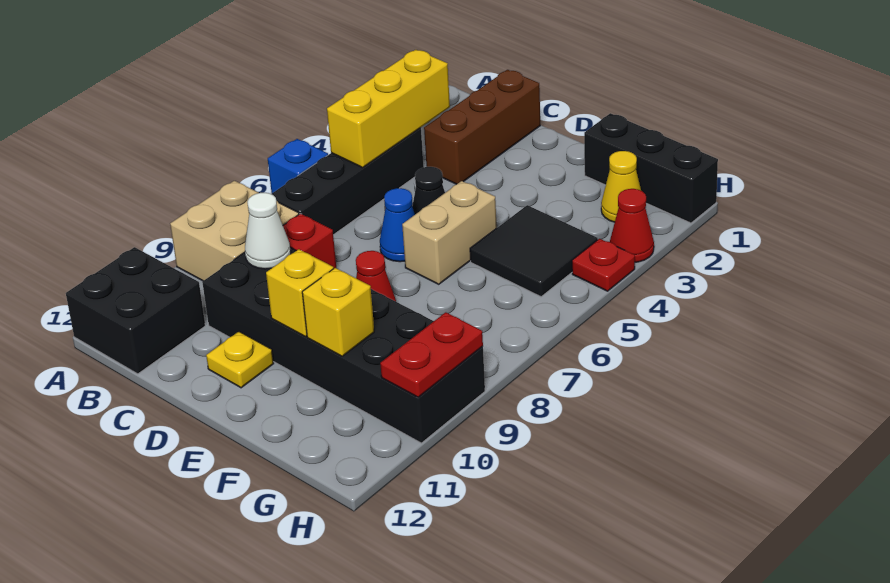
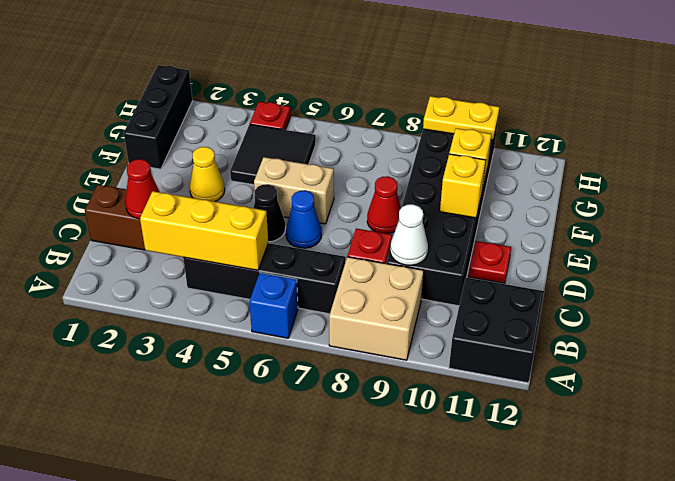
yellow plate D11 level 1 -> red plate D11 level 1
yellow cone G2 level 1 -> yellow cone E3 level 1
red cone H3 level 1 -> red cone C2 level 2
red plate H9:H10 level 2 -> yellow plate H9:H10 level 2

